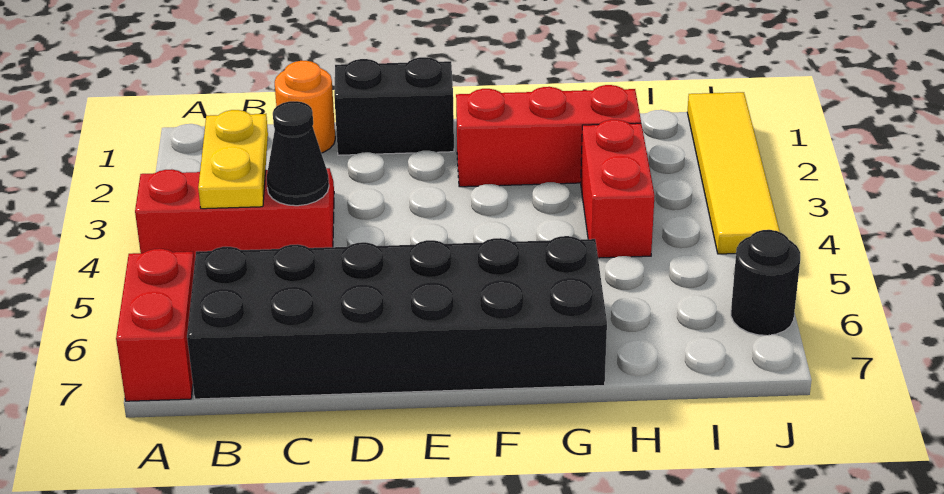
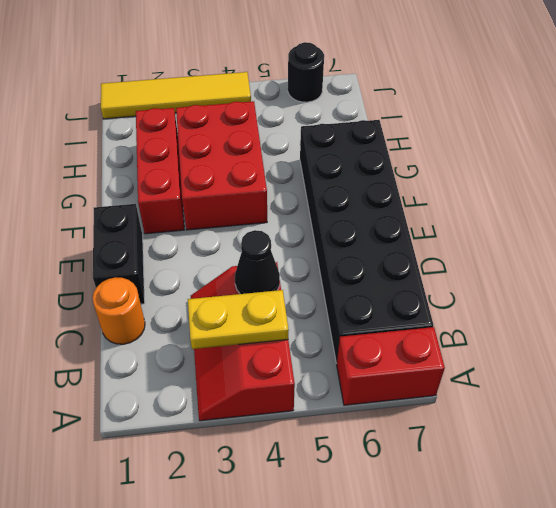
red brick H3:H4 level 1 -> red brick F3:H4 level 1

